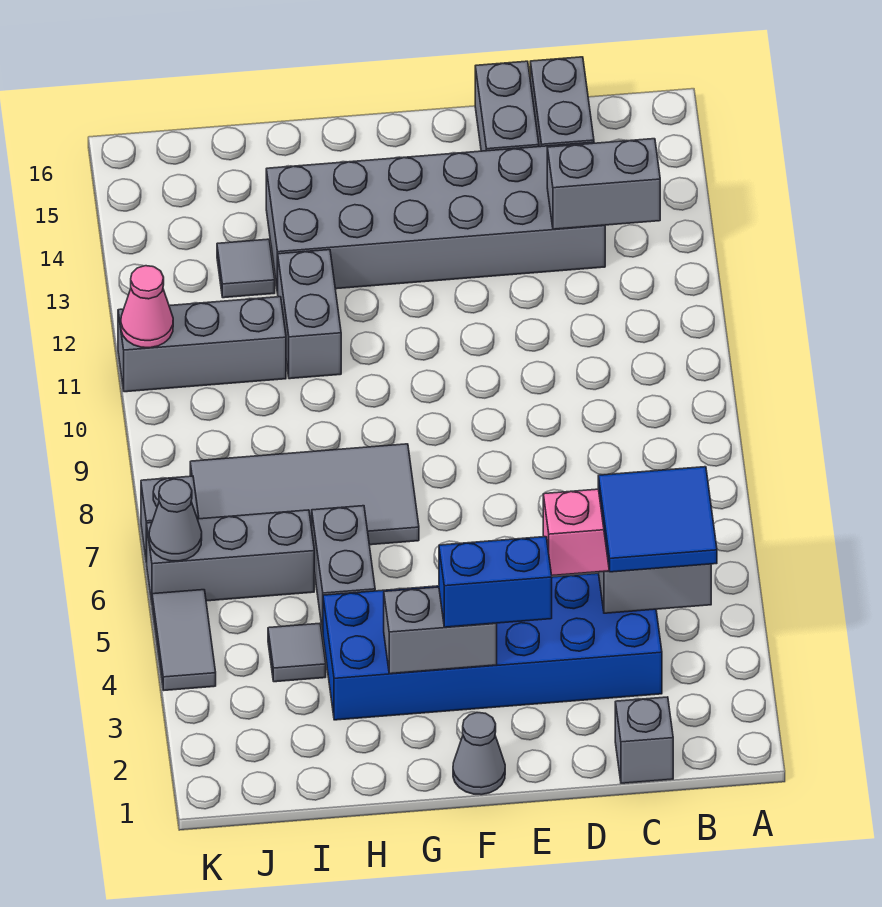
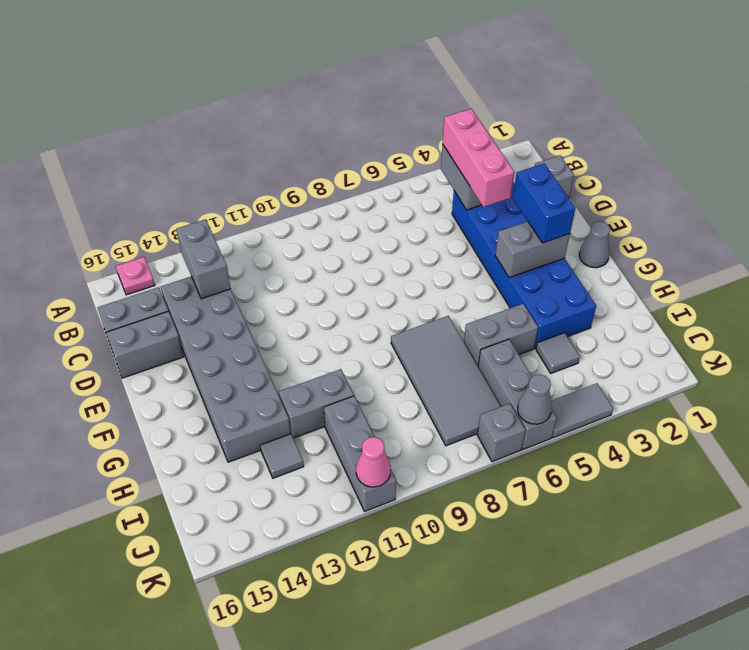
none -> pink plate A15 level 1
blue tile B3:C4 level 4 -> none
grey brick F3:G3 level 2 -> grey brick F3:F4 level 2

